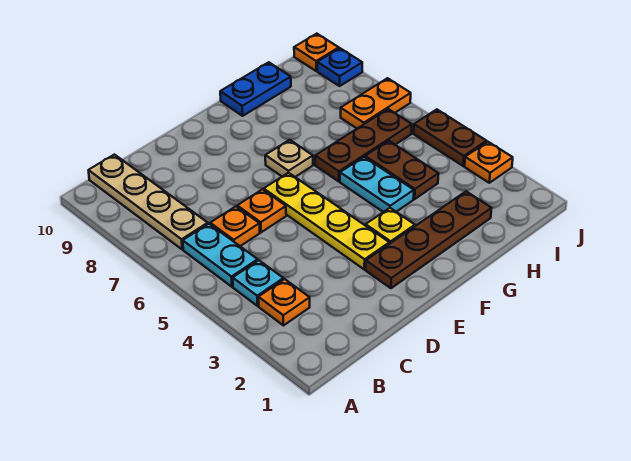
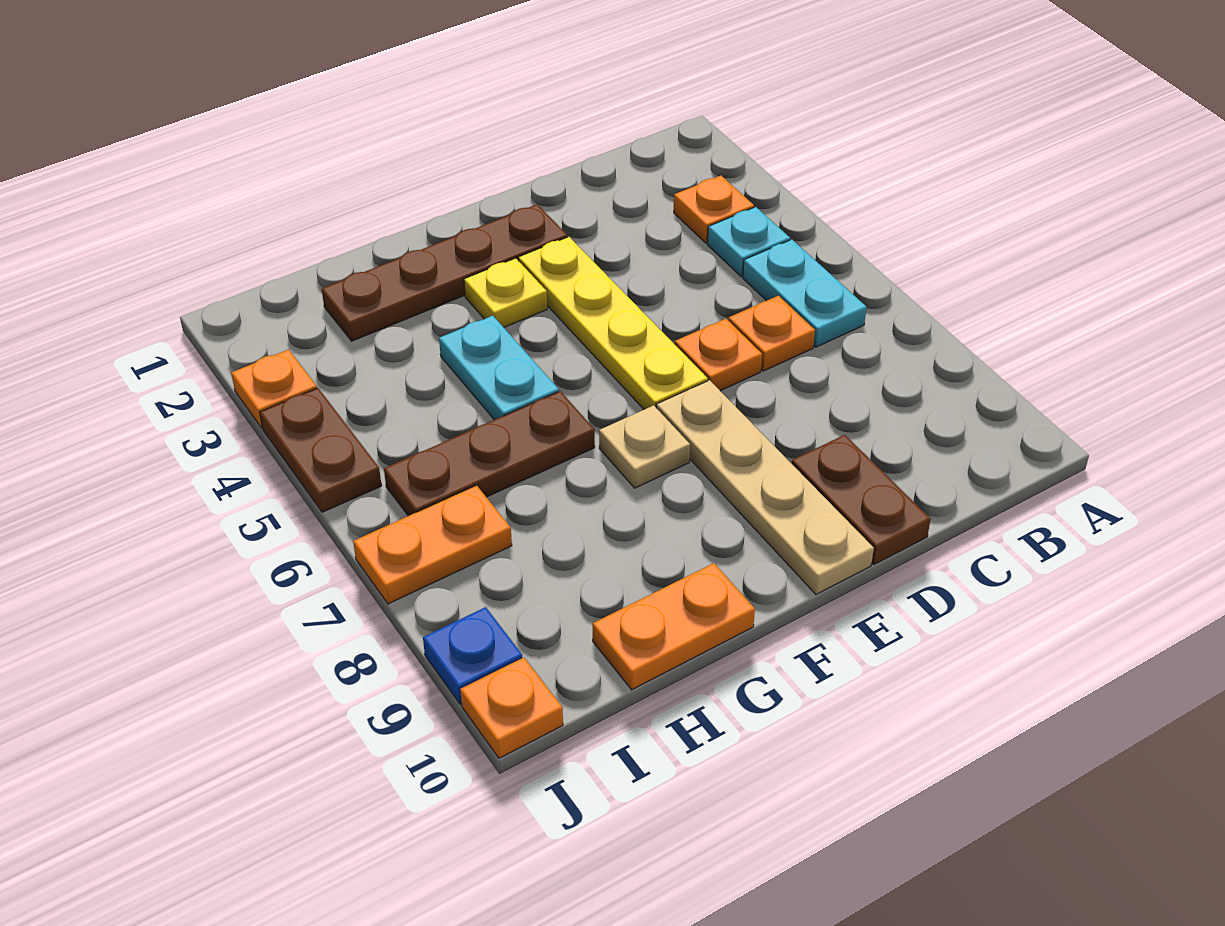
tan plate B7:B10 level 1 -> tan plate E7:E10 level 1
blue plate G10:H10 level 1 -> orange plate G10:H10 level 1
brown plate H4:H5 level 1 -> brown plate D9:D10 level 1

